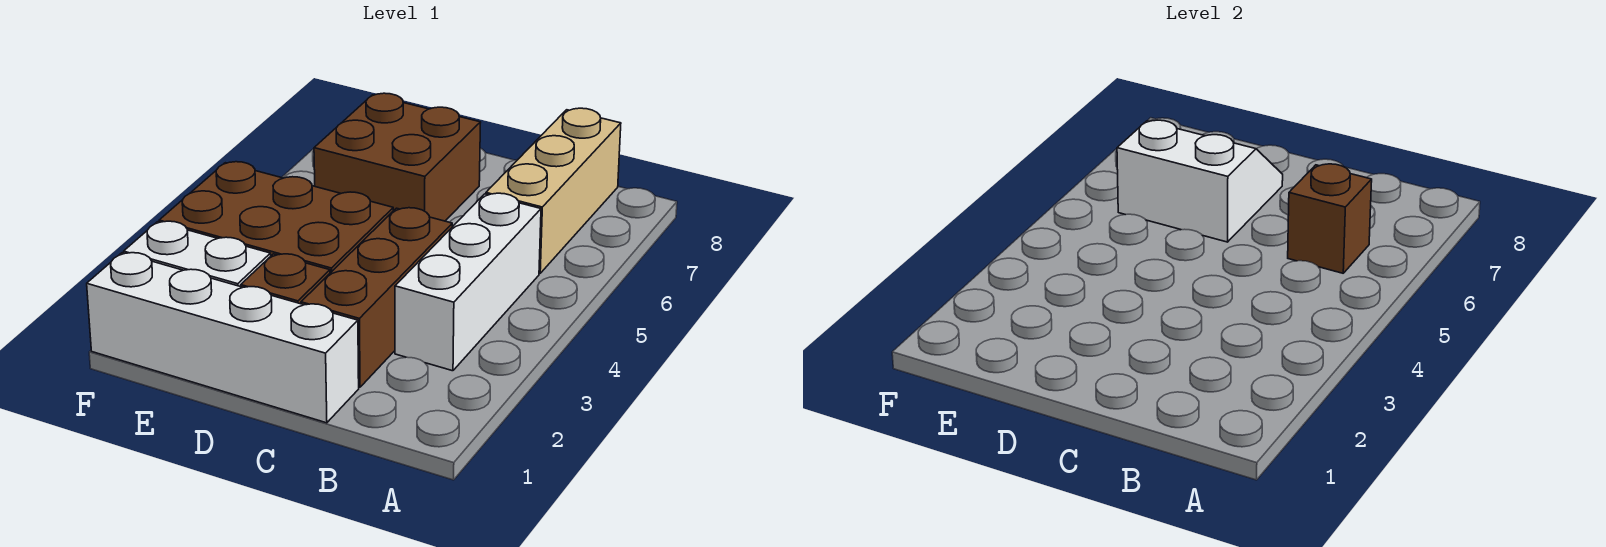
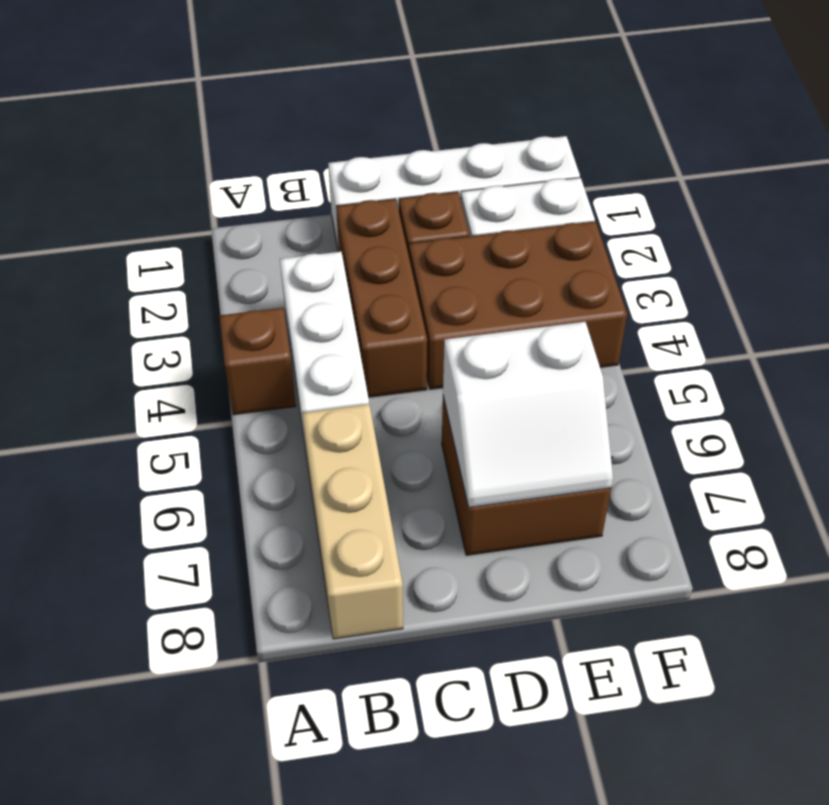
brown brick B6 level 2 -> brown brick A4 level 1

